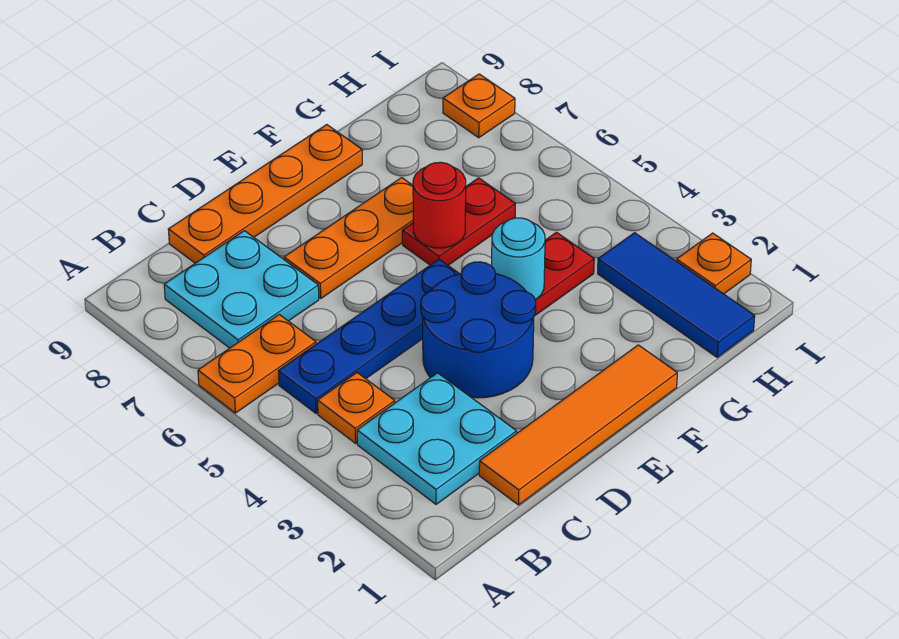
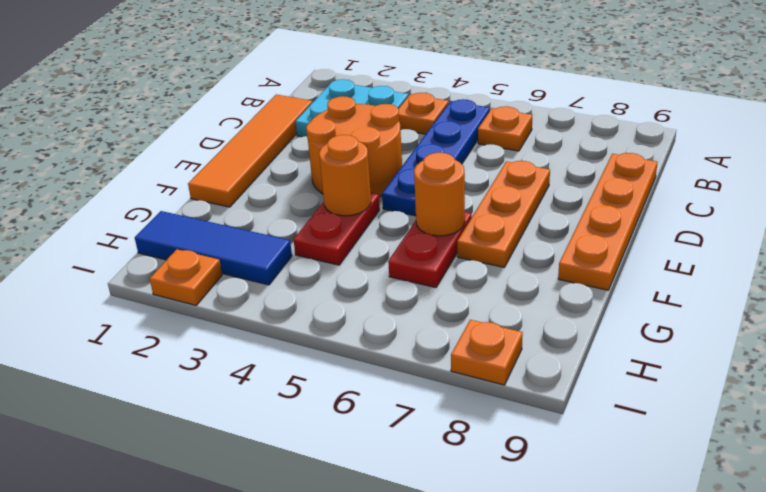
orange plate A6:B6 level 1 -> orange plate B6 level 1
cyan plate B7:C8 level 1 -> none
blue round brick D3:E4 level 1 -> orange round brick D3:E4 level 1
cyan round brick F4 level 2 -> orange round brick F4 level 2
red round brick F6 level 2 -> orange round brick F6 level 2

